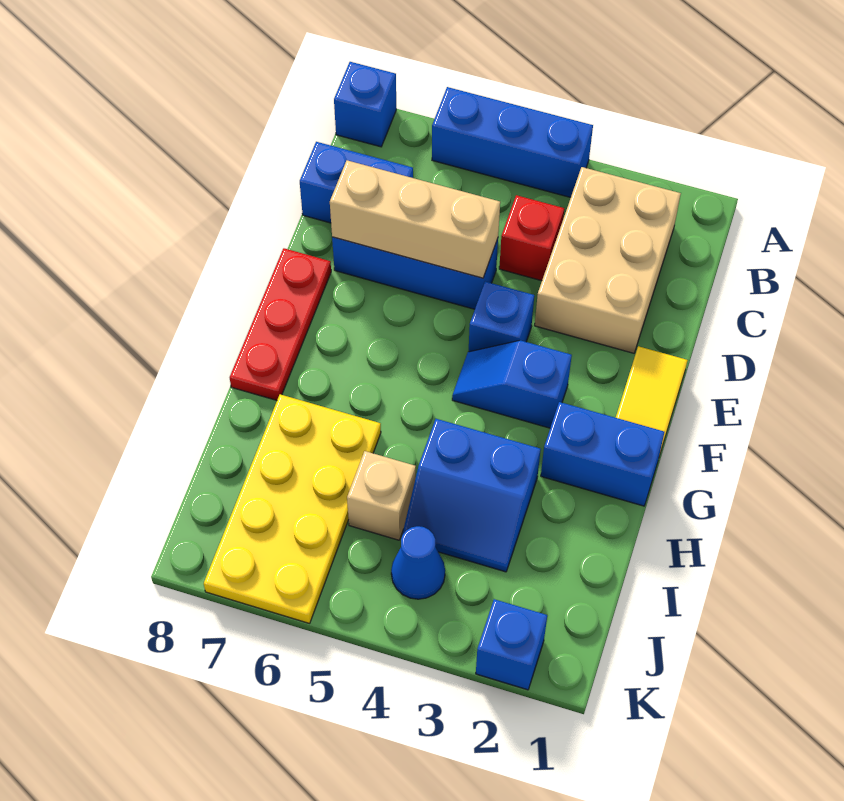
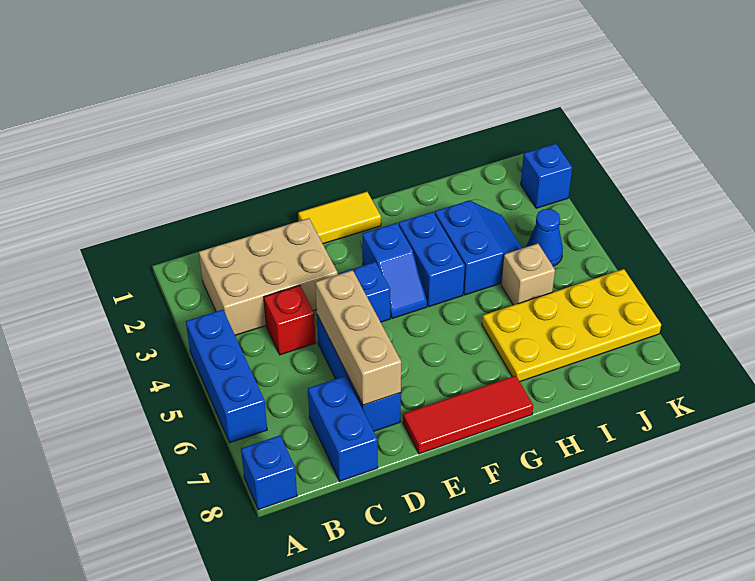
red plate E8:G8 level 1 -> red tile E8:G8 level 1
blue brick G1:G2 level 1 -> blue brick G3:G4 level 1

